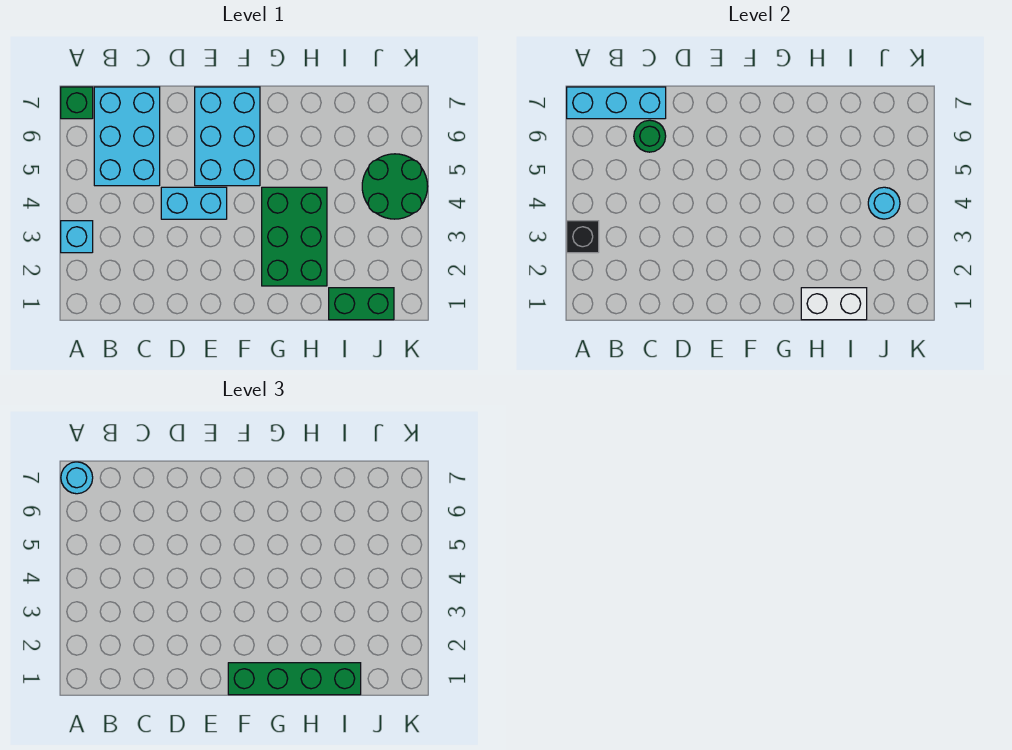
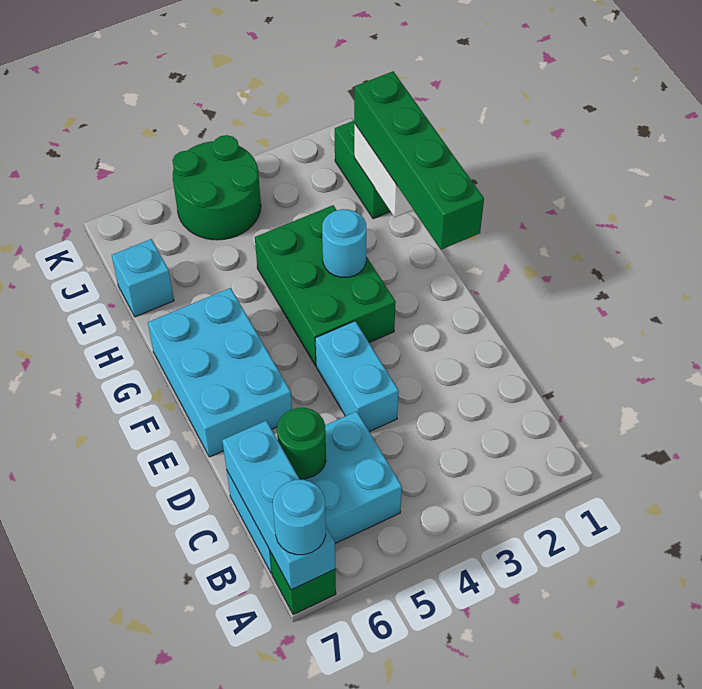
cyan brick A3 level 1 -> cyan brick I7 level 1
black brick A3 level 2 -> none
cyan brick E5:F7 level 1 -> cyan brick E6:G7 level 1
green brick G2:H4 level 1 -> green brick F3:H4 level 1
cyan round brick J4 level 2 -> cyan round brick G3 level 2

